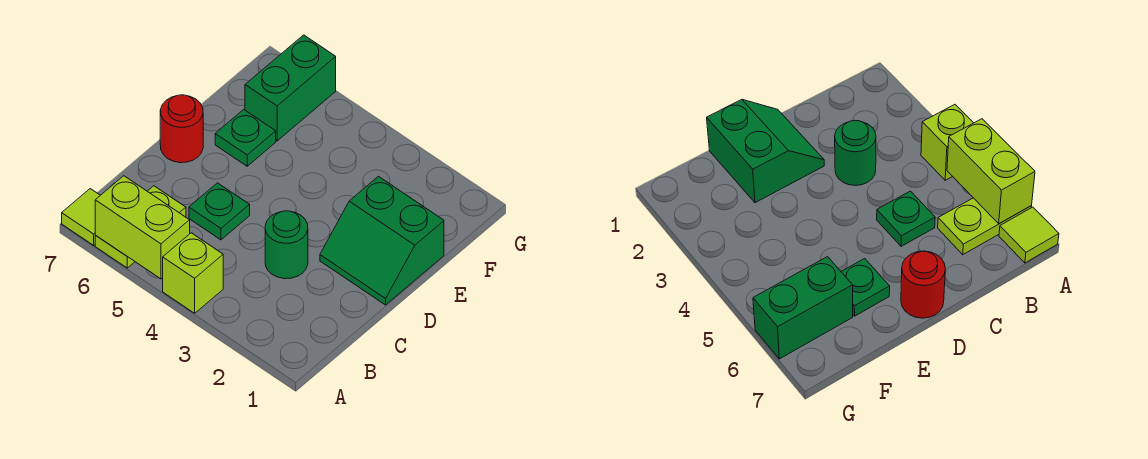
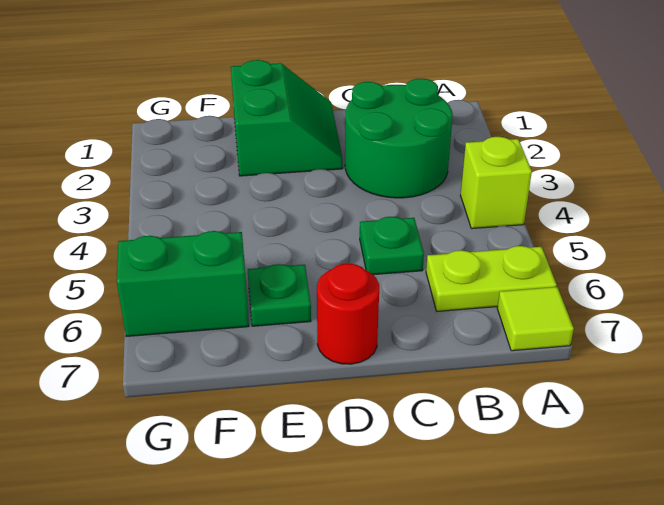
lime brick A5:A6 level 2 -> none
green round brick C3 level 1 -> green round brick B2:C3 level 1

